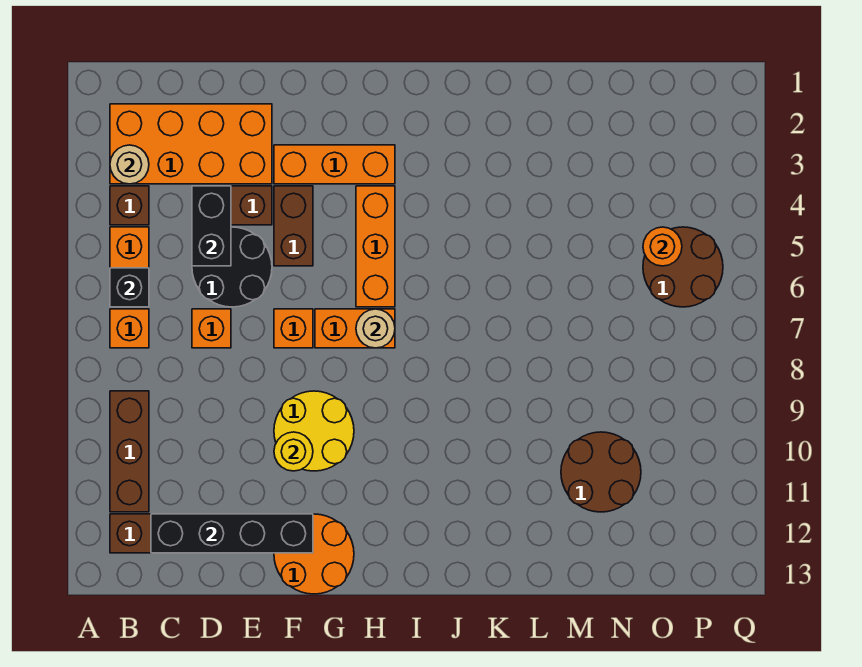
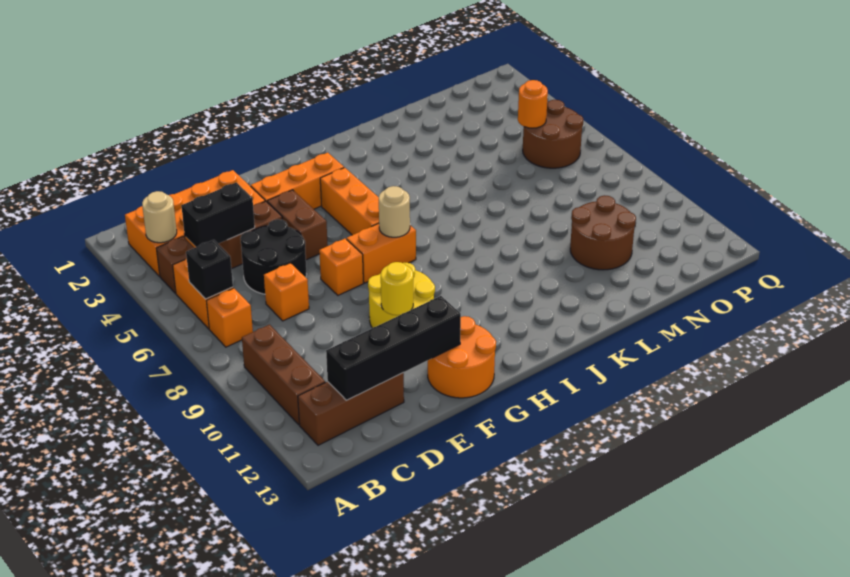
black brick D4:D5 level 2 -> black brick C4:D4 level 2

